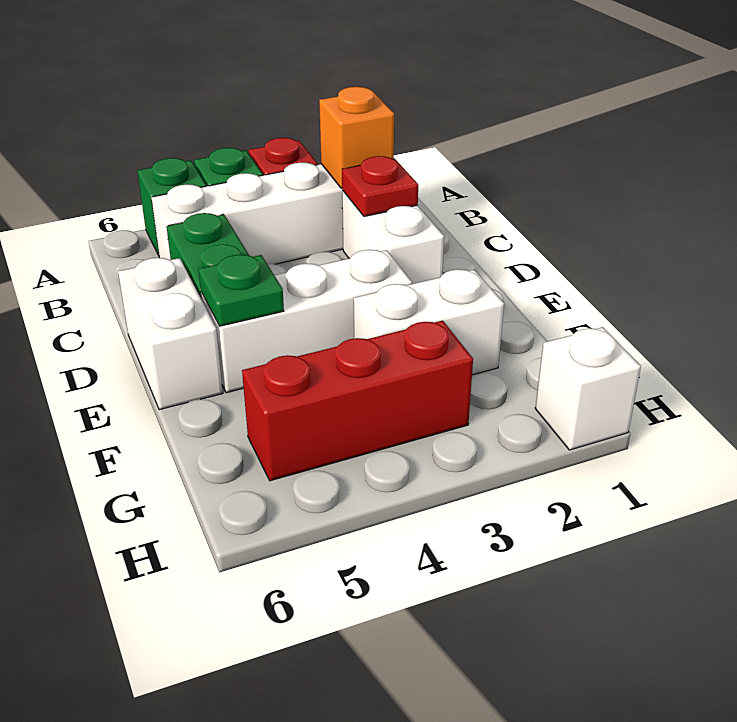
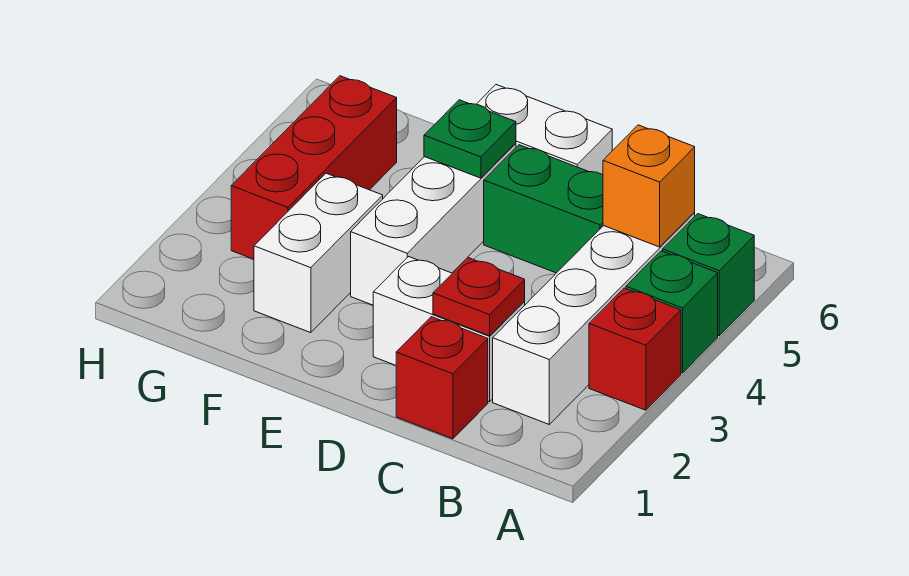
orange brick B2 level 2 -> orange brick B5 level 2
none -> red brick C1 level 1
white brick H1 level 1 -> none

